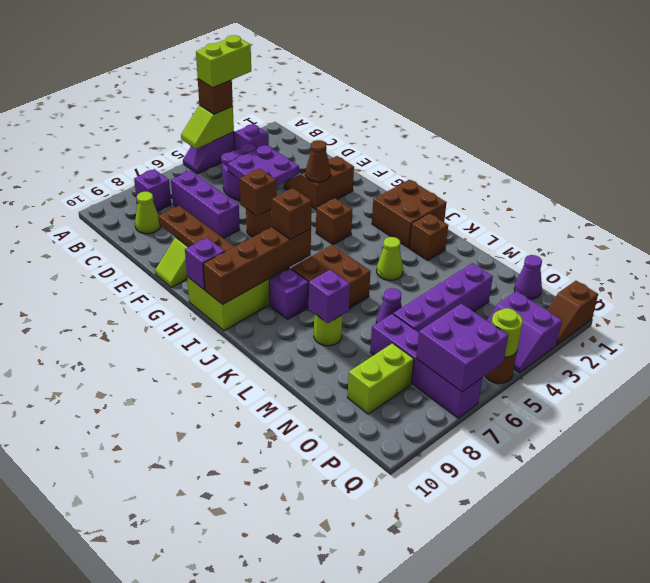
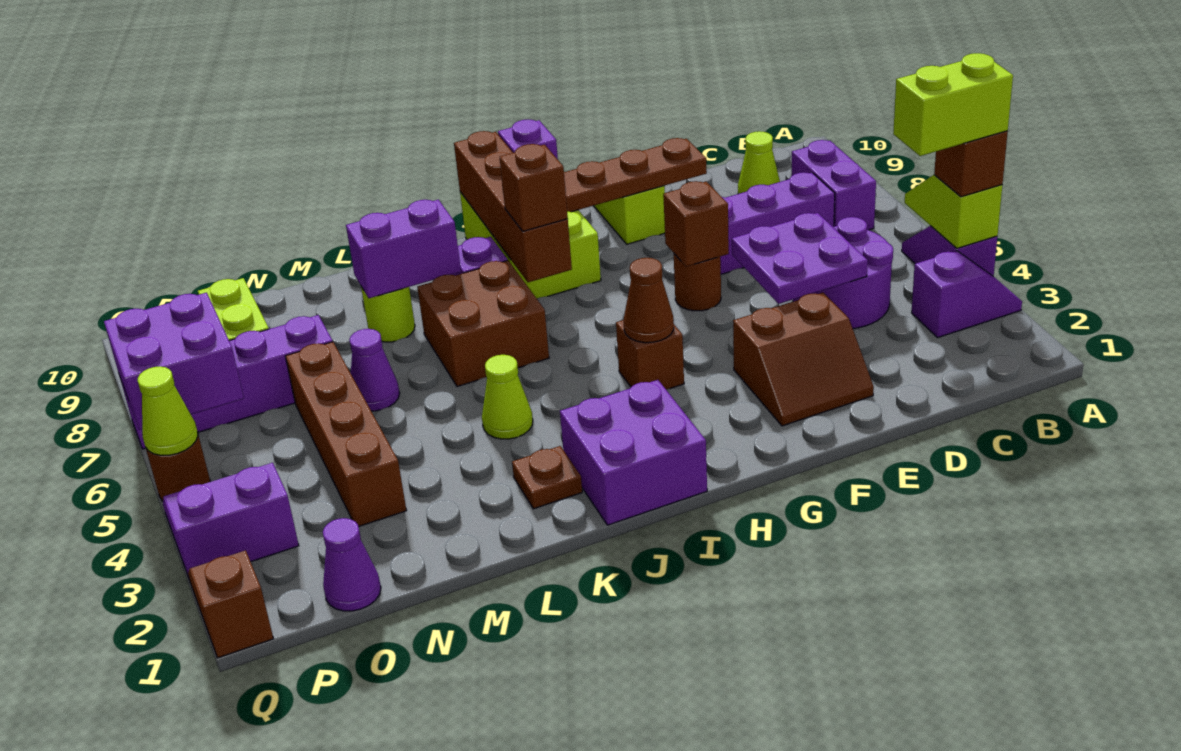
lime brick A3:A4 level 4 -> lime brick A4:B4 level 4
purple brick B8 level 1 -> purple brick B7:B8 level 1
brown slope E2:F3 level 1 top F -> brown slope E2:F3 level 1 top 3
brown cone F3 level 2 -> brown cone H4 level 2
brown brick I1:J2 level 1 -> purple brick I1:J2 level 1
brown brick K2 level 1 -> brown plate K2 level 1
purple brick L8 level 2 -> purple brick K8:L8 level 2
purple brick N3:N6 level 1 -> brown brick N3:N6 level 1
lime round brick Q5 level 2 -> lime cone Q5 level 2

